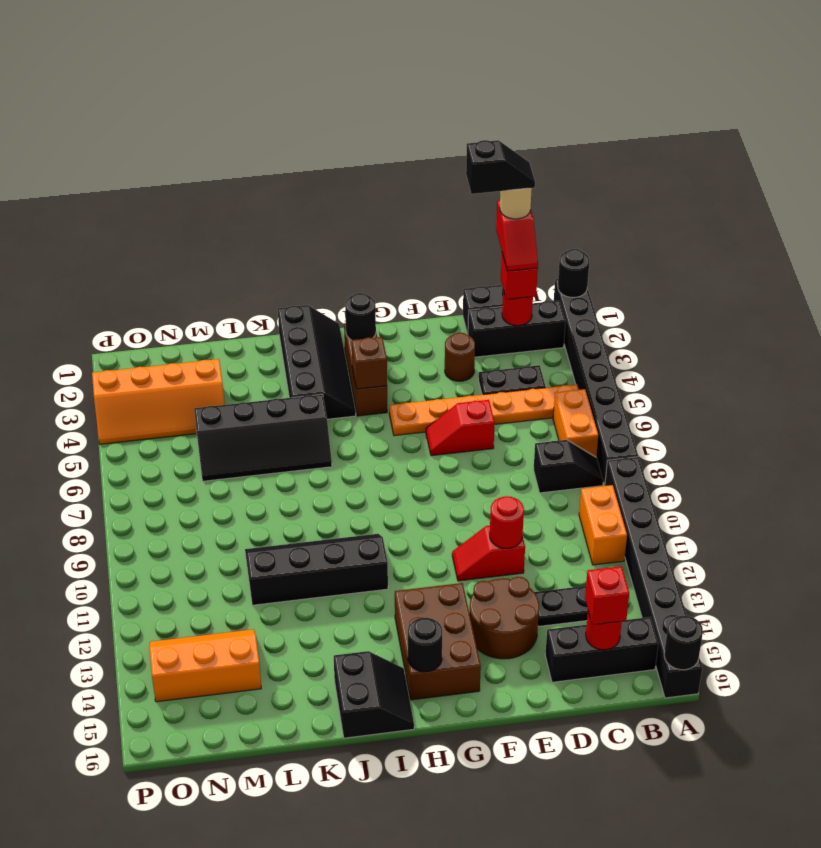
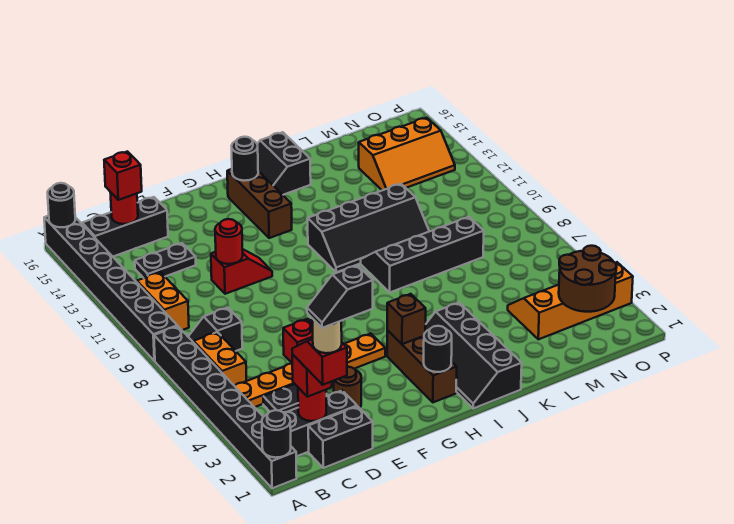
brown round brick E13:F14 level 1 -> brown round brick N2:O3 level 2
brown brick G13:H15 level 1 -> brown brick H13:H15 level 1
black slope J5:M6 level 1 top 5 -> black slope J8:M9 level 1 top 8

